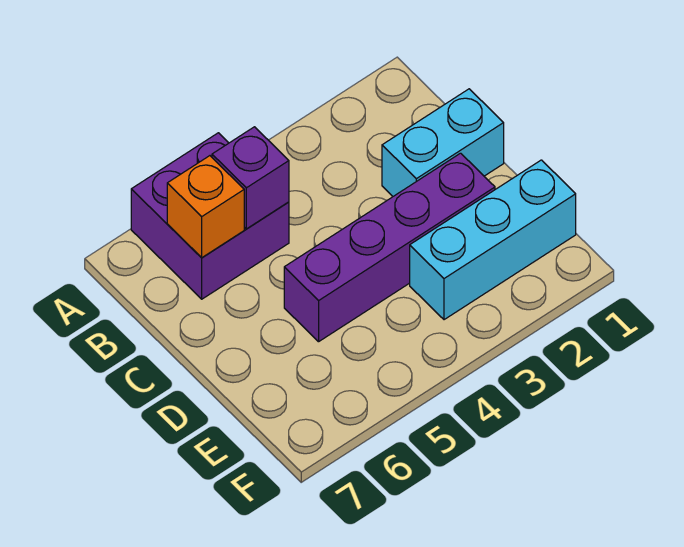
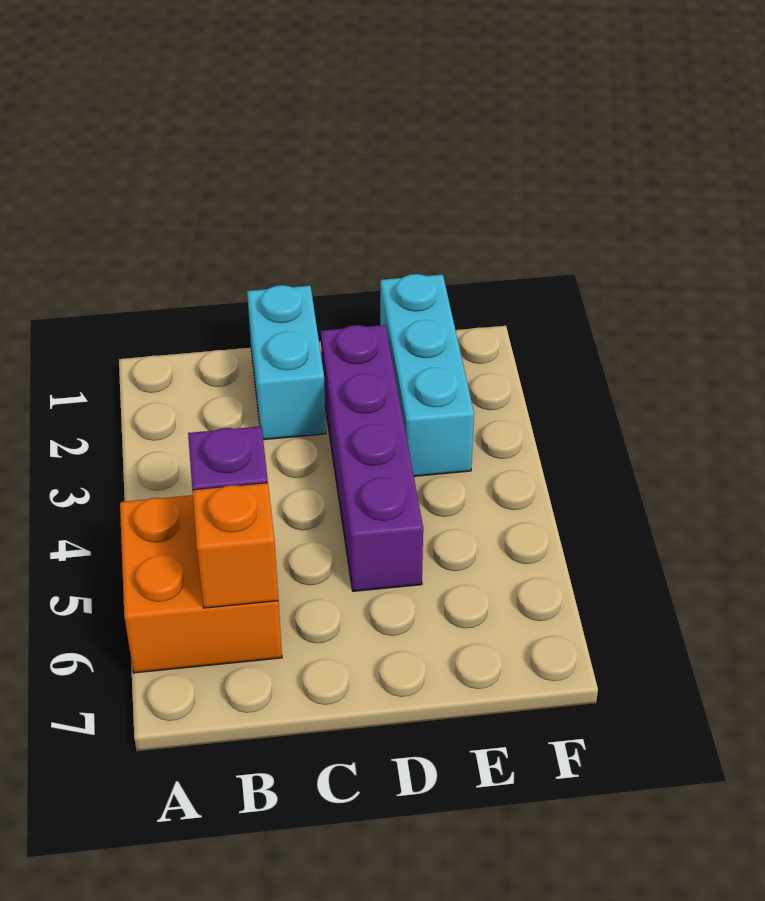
purple brick A5:B6 level 1 -> orange brick A5:B6 level 1

